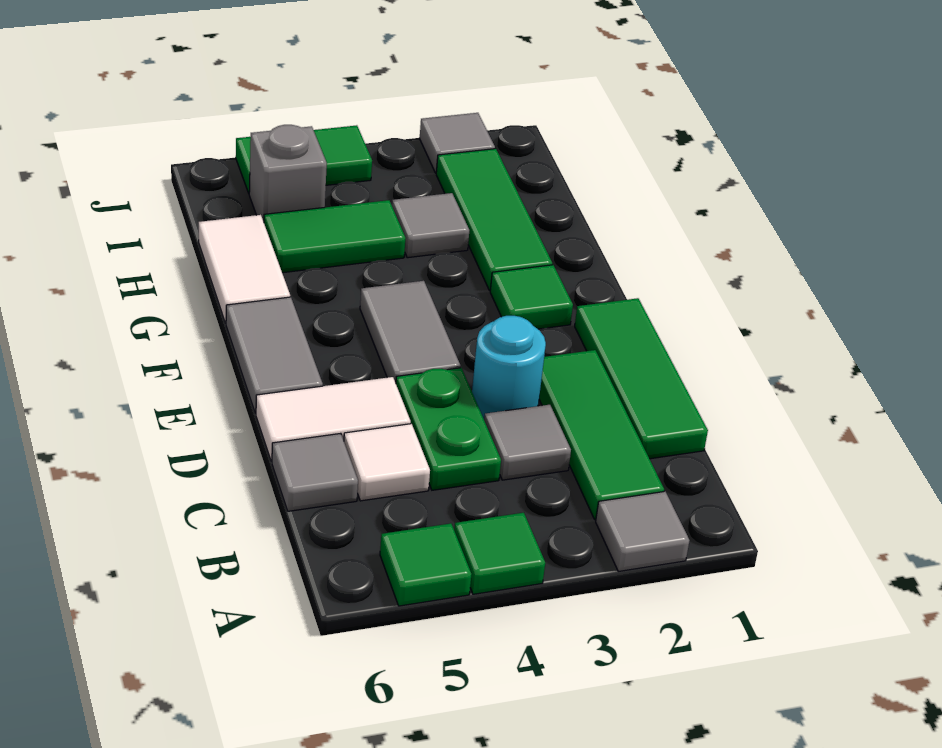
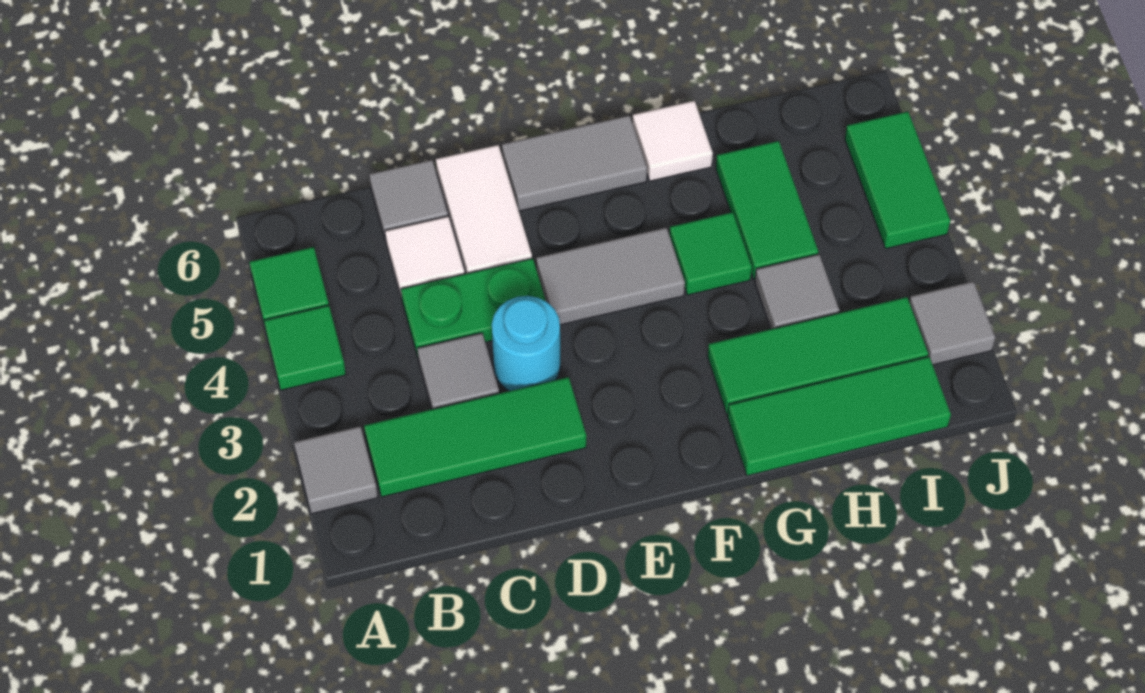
green tile C1:E1 level 1 -> green tile G1:I1 level 1
green tile F2 level 1 -> green tile G4 level 1
white tile G6:H6 level 1 -> white tile G6 level 1
grey brick I5 level 1 -> none

